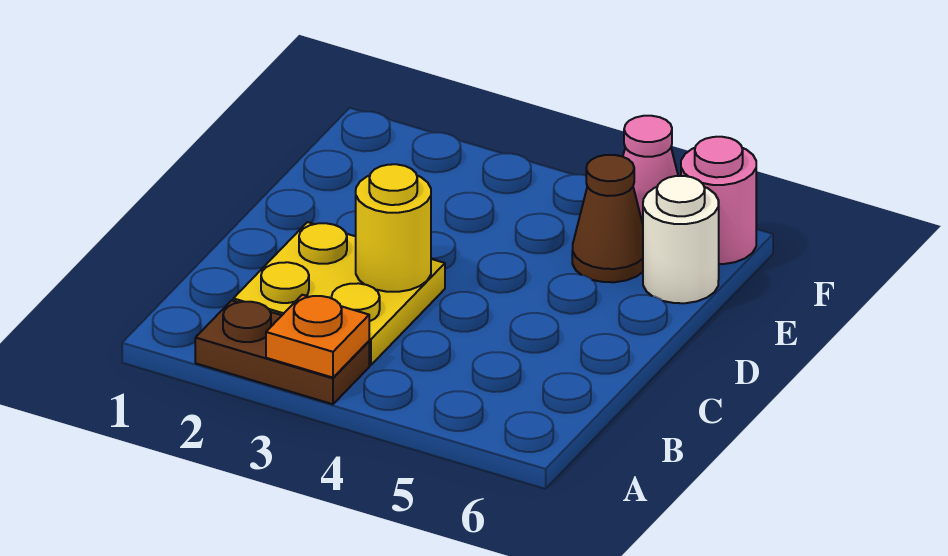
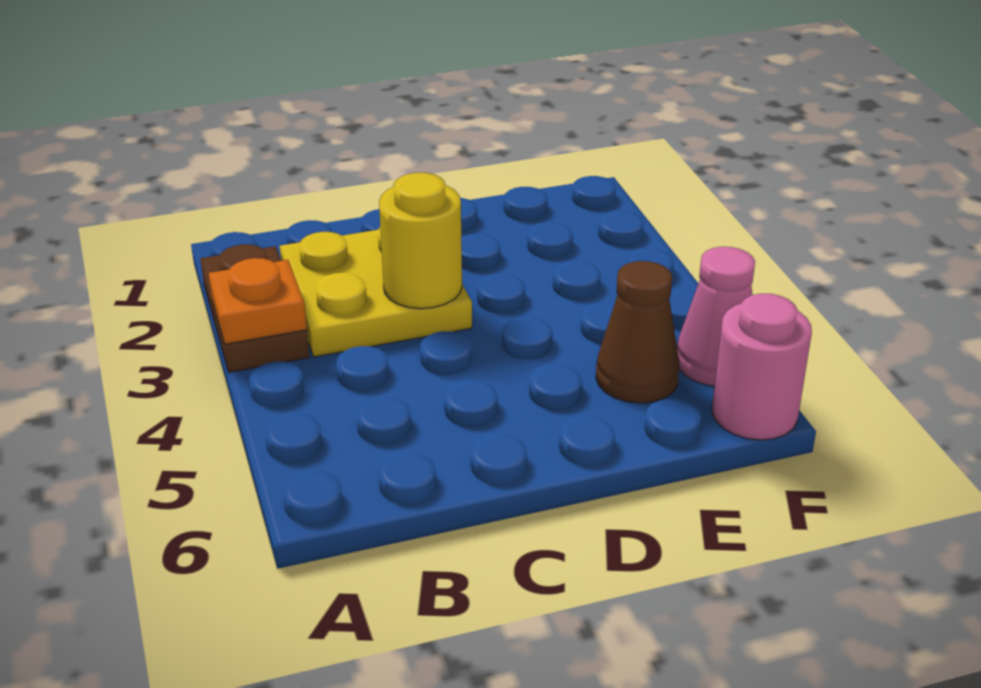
white round brick E6 level 1 -> none

